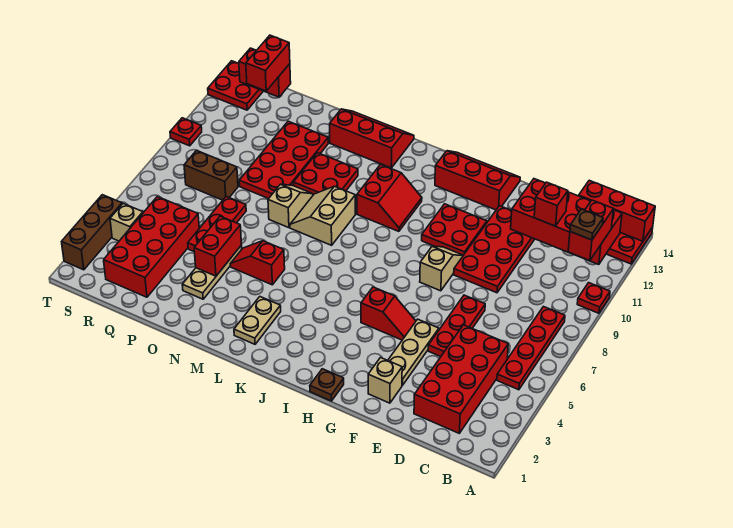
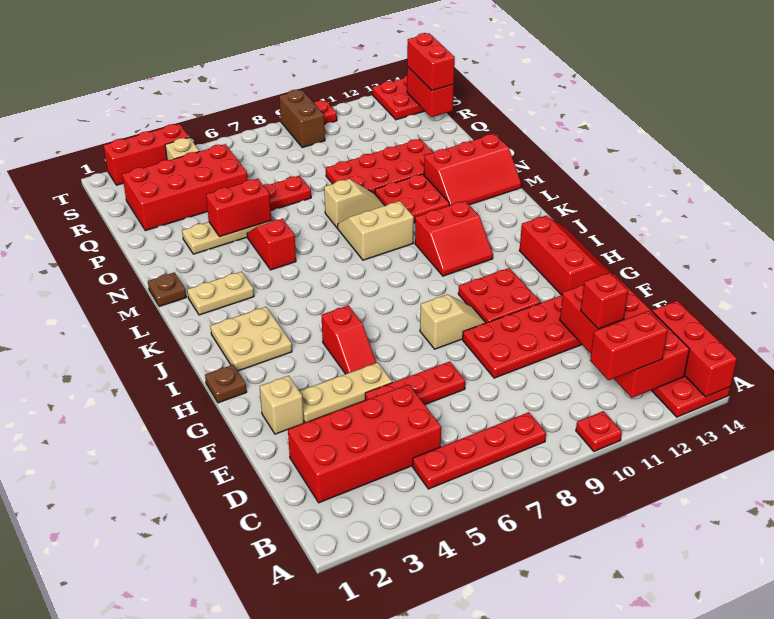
brown plate B11 level 4 -> brown plate M1 level 1
none -> tan plate I2:J3 level 1
red slope L13:N14 level 1 top 13 -> red slope M12:N14 level 1 top N
brown brick Q8:R8 level 1 -> brown brick S9:T9 level 1
red brick R13:R14 level 3 -> red brick R14:S14 level 3
brown brick T2:T4 level 1 -> red brick T2:T4 level 1

